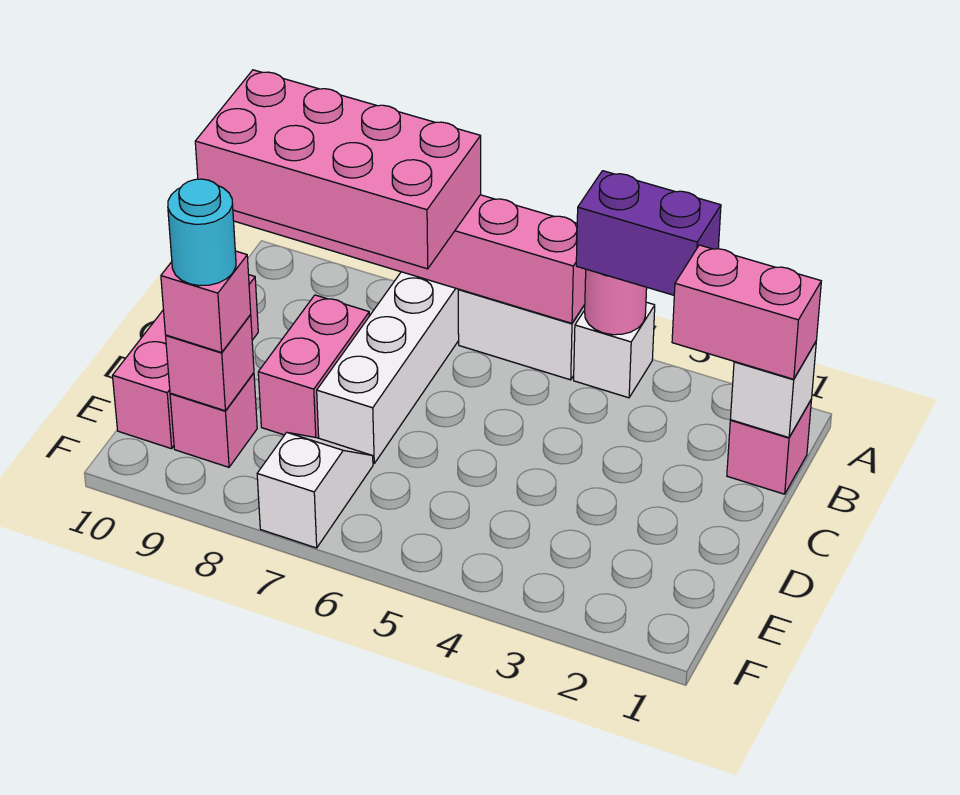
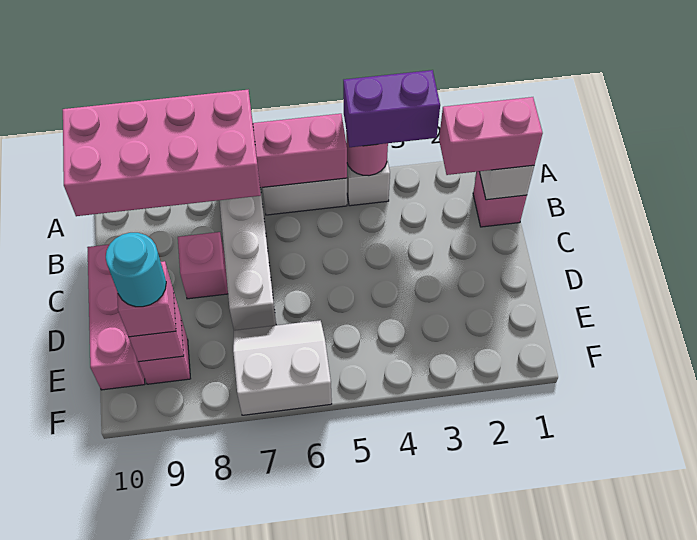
pink brick C8:D8 level 1 -> pink brick C8 level 1
white slope E7:F7 level 1 top F -> white slope E6:F7 level 1 top F

